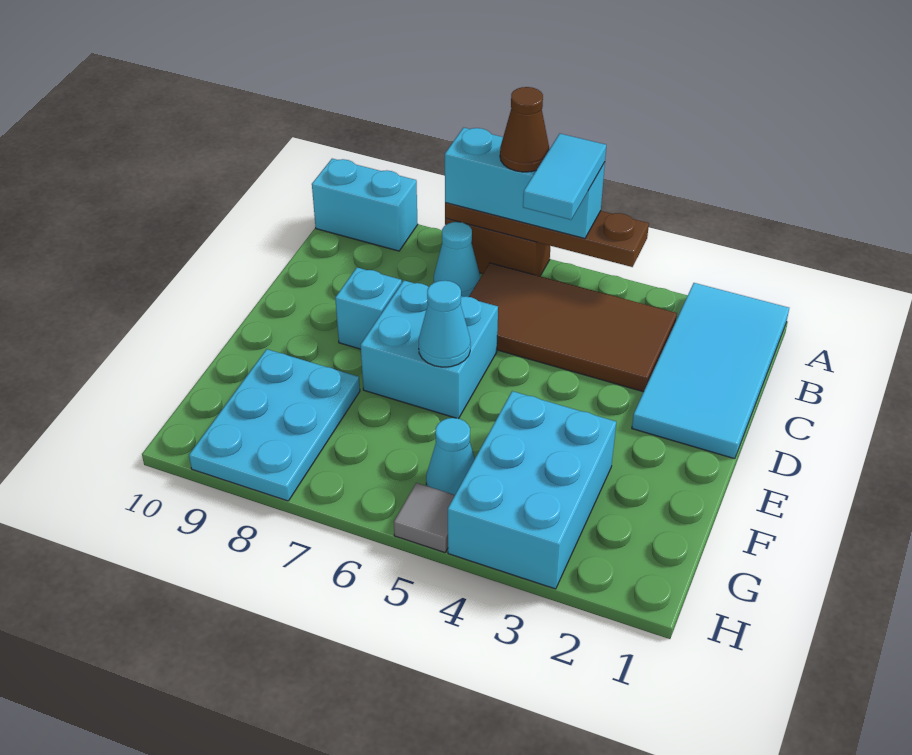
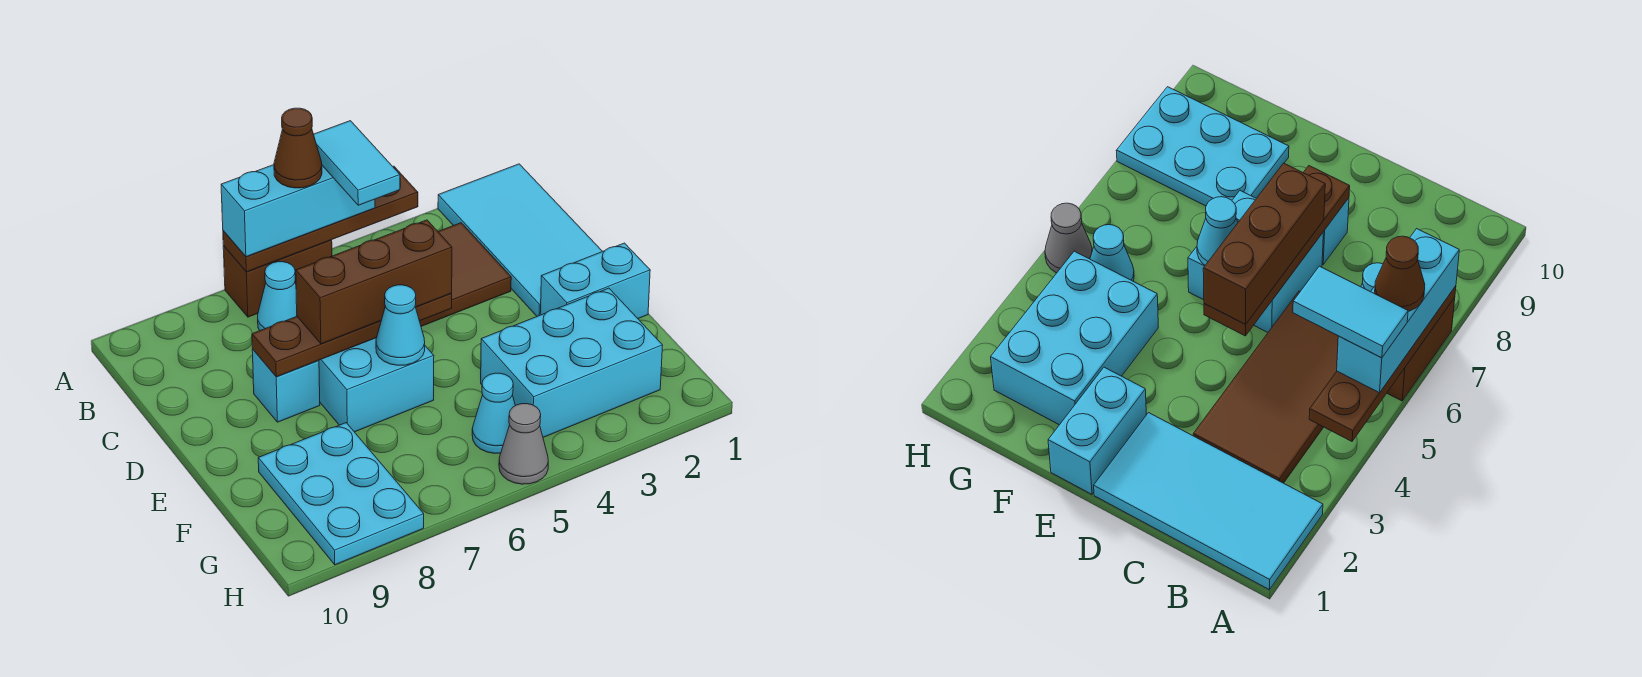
cyan brick A9:A10 level 1 -> cyan brick E1:E2 level 1
none -> brown plate D5:D8 level 2
none -> brown brick D5:D7 level 3
cyan brick F3:H4 level 1 -> cyan brick F2:G4 level 1
grey tile H5 level 1 -> grey cone H5 level 1

